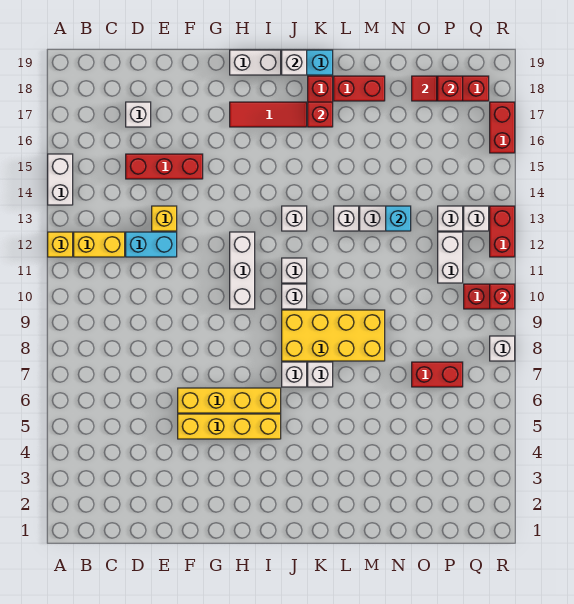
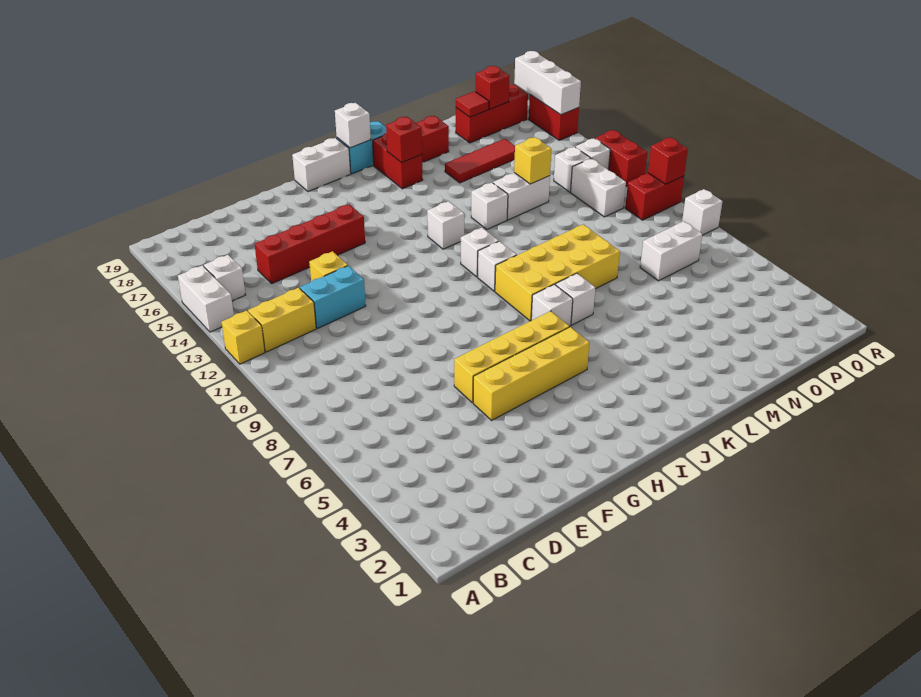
red brick D15:F15 level 1 -> red brick D15:G15 level 1
white brick D17 level 1 -> white brick B15 level 1
white brick H10:H12 level 1 -> white brick R16:R18 level 2
red tile H17:J17 level 1 -> red tile M16:O16 level 1
cyan brick N13 level 2 -> yellow brick N13 level 2
red brick O7:P7 level 1 -> white brick O7:P7 level 1

